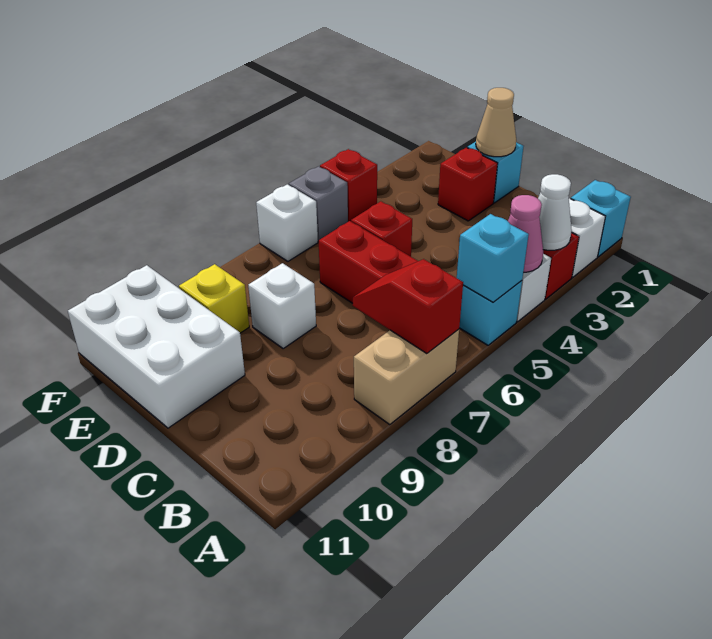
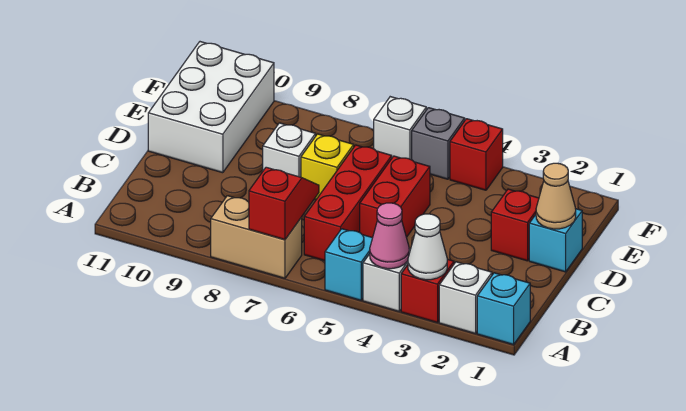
cyan brick A5 level 2 -> none
red brick D5 level 1 -> red brick C5:D5 level 1
yellow brick E9 level 1 -> yellow brick D7 level 1

